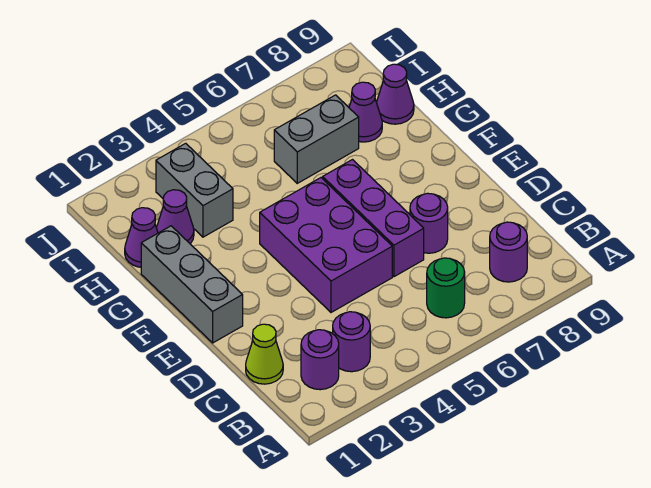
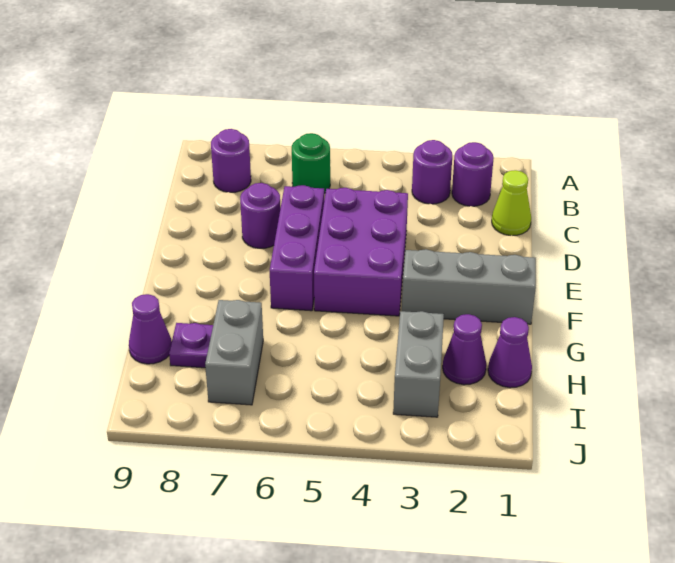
grey brick E1:G1 level 1 -> grey brick F1:F3 level 1
grey brick H6:H7 level 1 -> grey brick H7:I7 level 1
purple cone H8 level 1 -> purple plate H8 level 1

